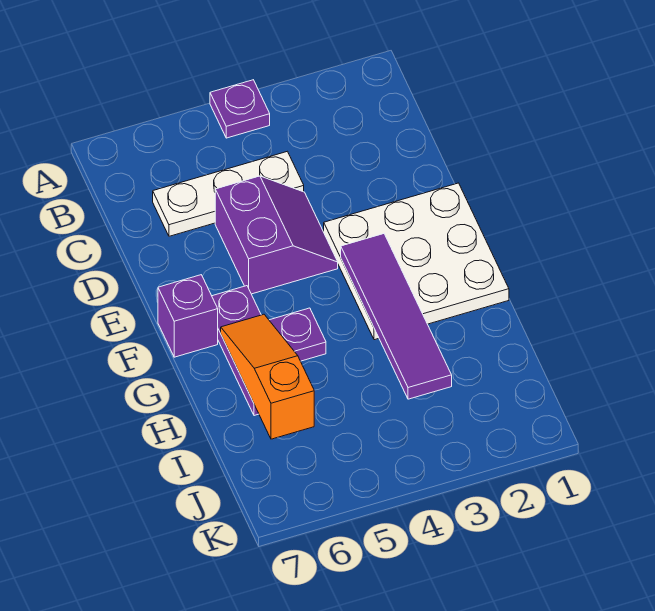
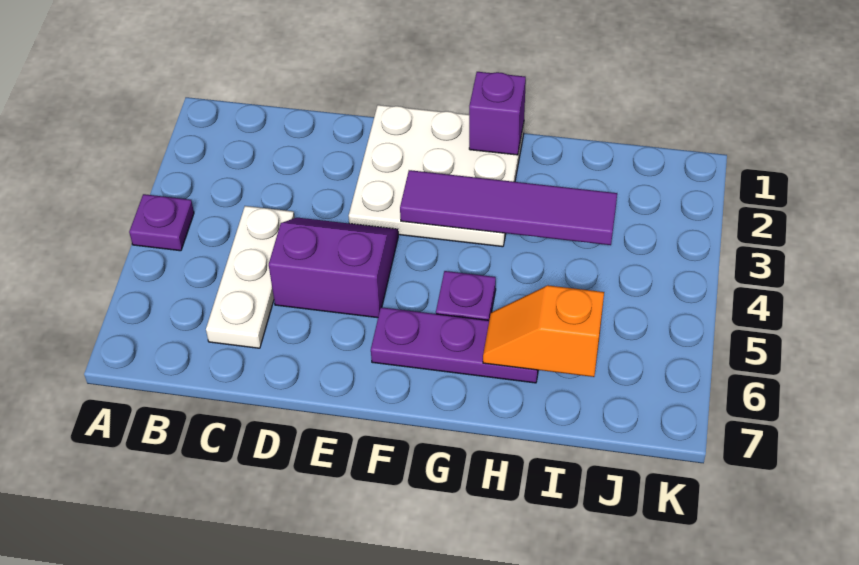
purple brick F7 level 1 -> purple brick G1 level 2
orange slope G6:I6 level 2 top I -> orange slope H6:I6 level 2 top I

